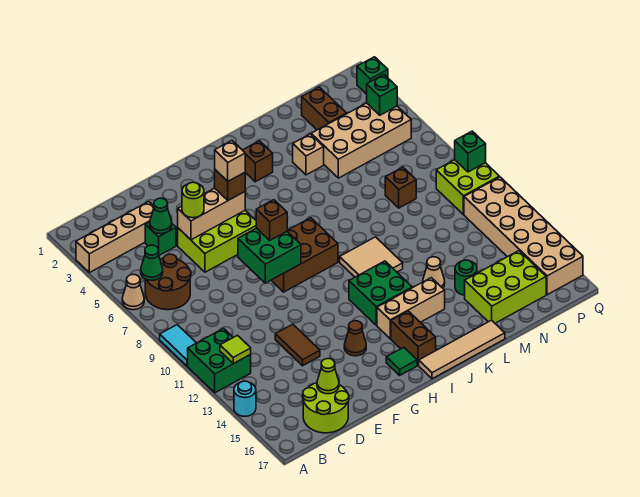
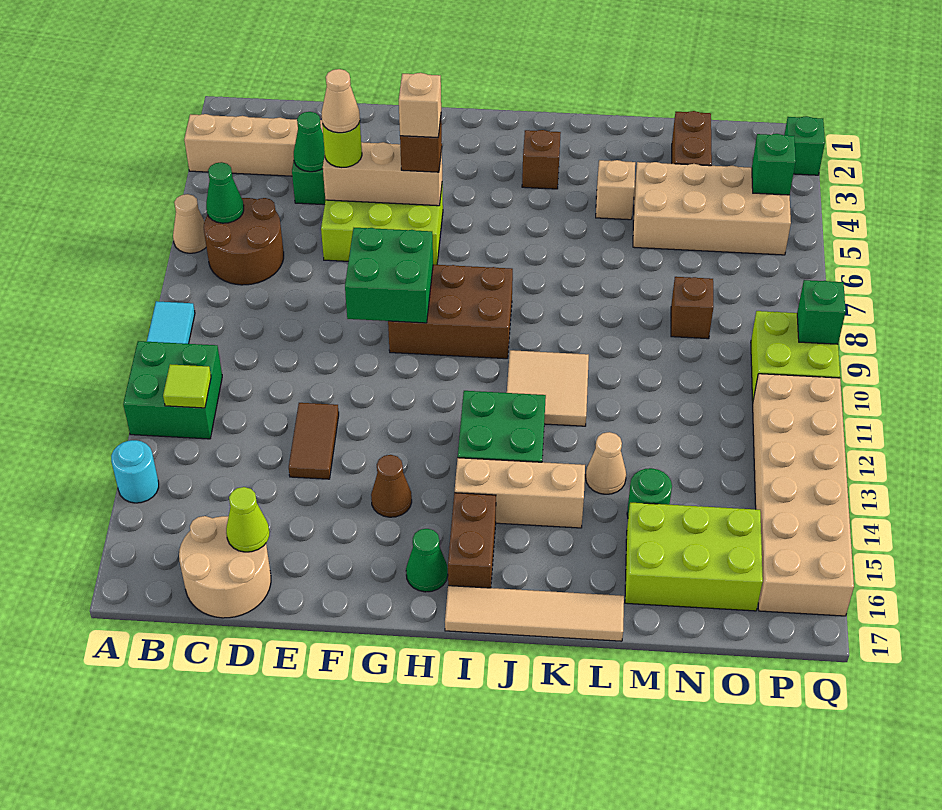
lime round brick C16:D17 level 1 -> tan round brick C16:D17 level 1
none -> tan cone E5 level 4
brown brick G8 level 3 -> none
green tile H16 level 1 -> green cone H16 level 1

